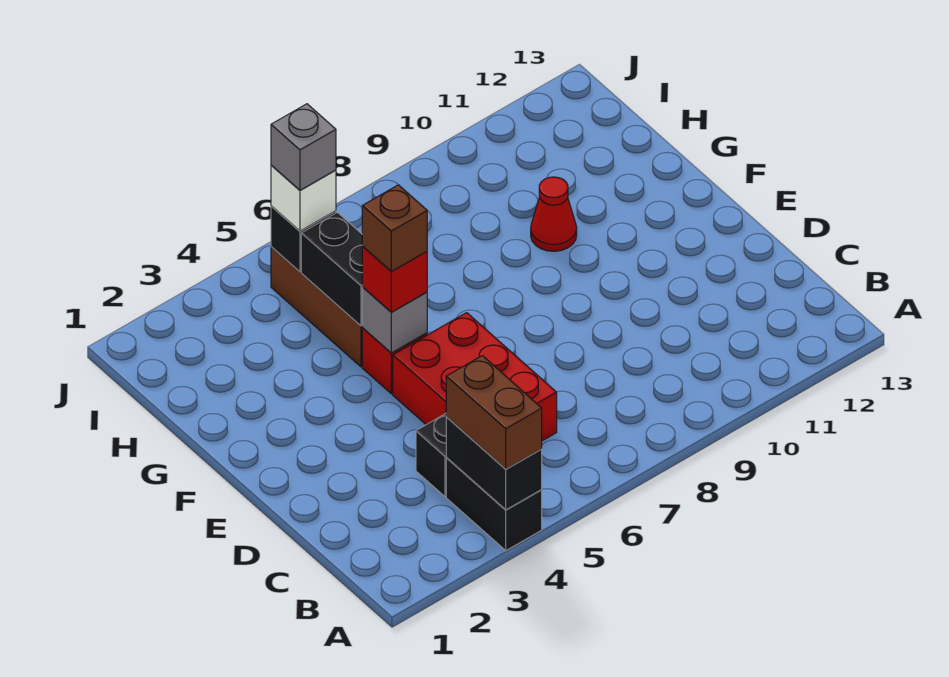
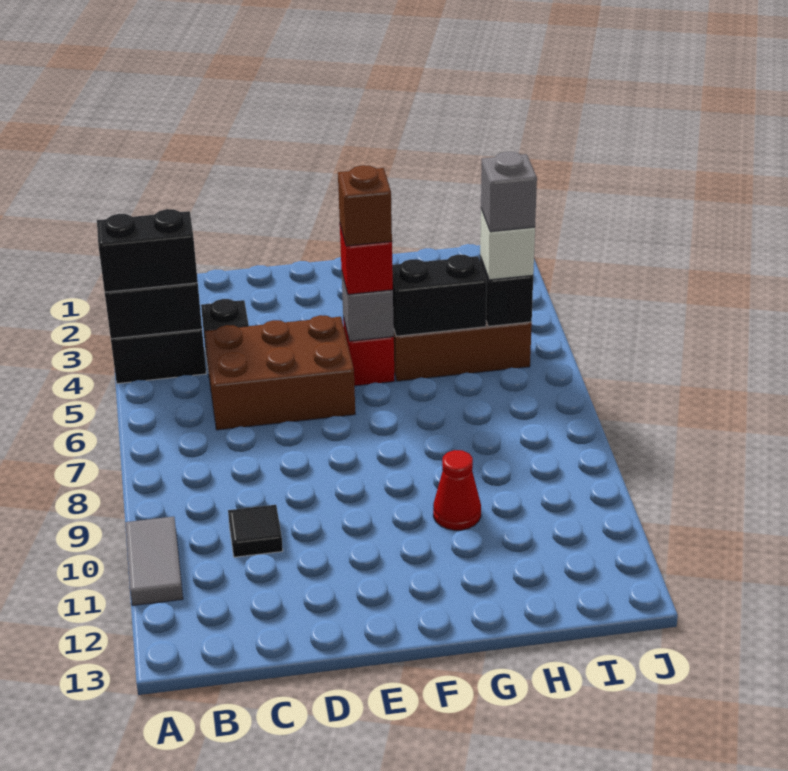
brown brick A4:B4 level 3 -> black brick A4:B4 level 3
none -> grey tile A10:A11 level 1
red brick C5:E6 level 1 -> brown brick C5:E6 level 1
none -> black tile C10 level 1

